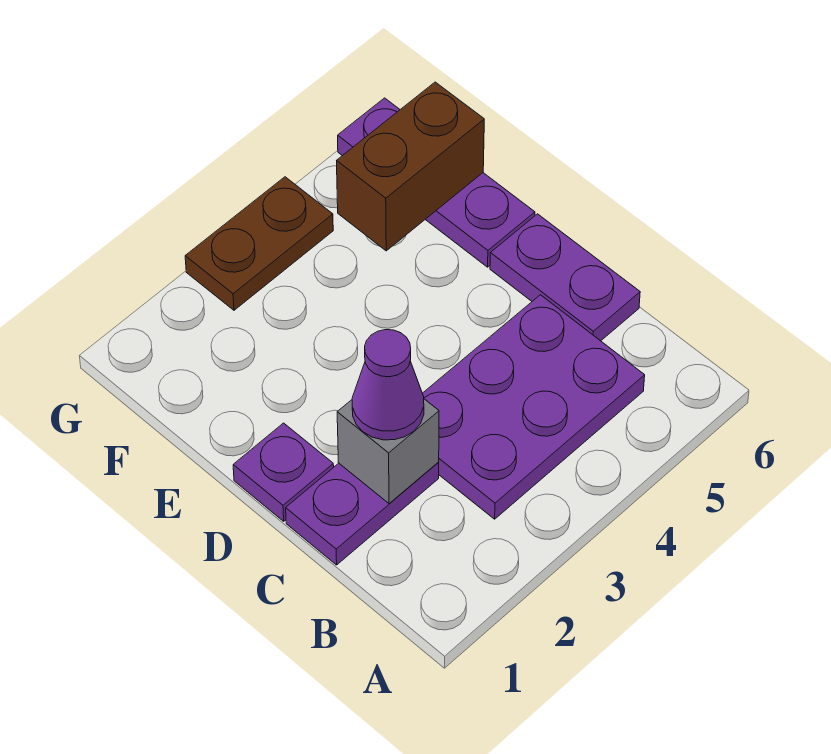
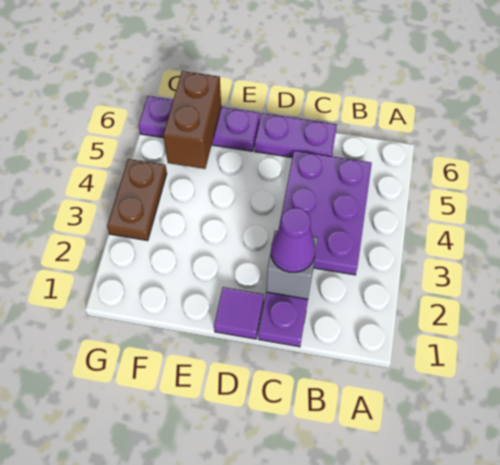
purple plate D1 level 1 -> purple tile D1 level 1

